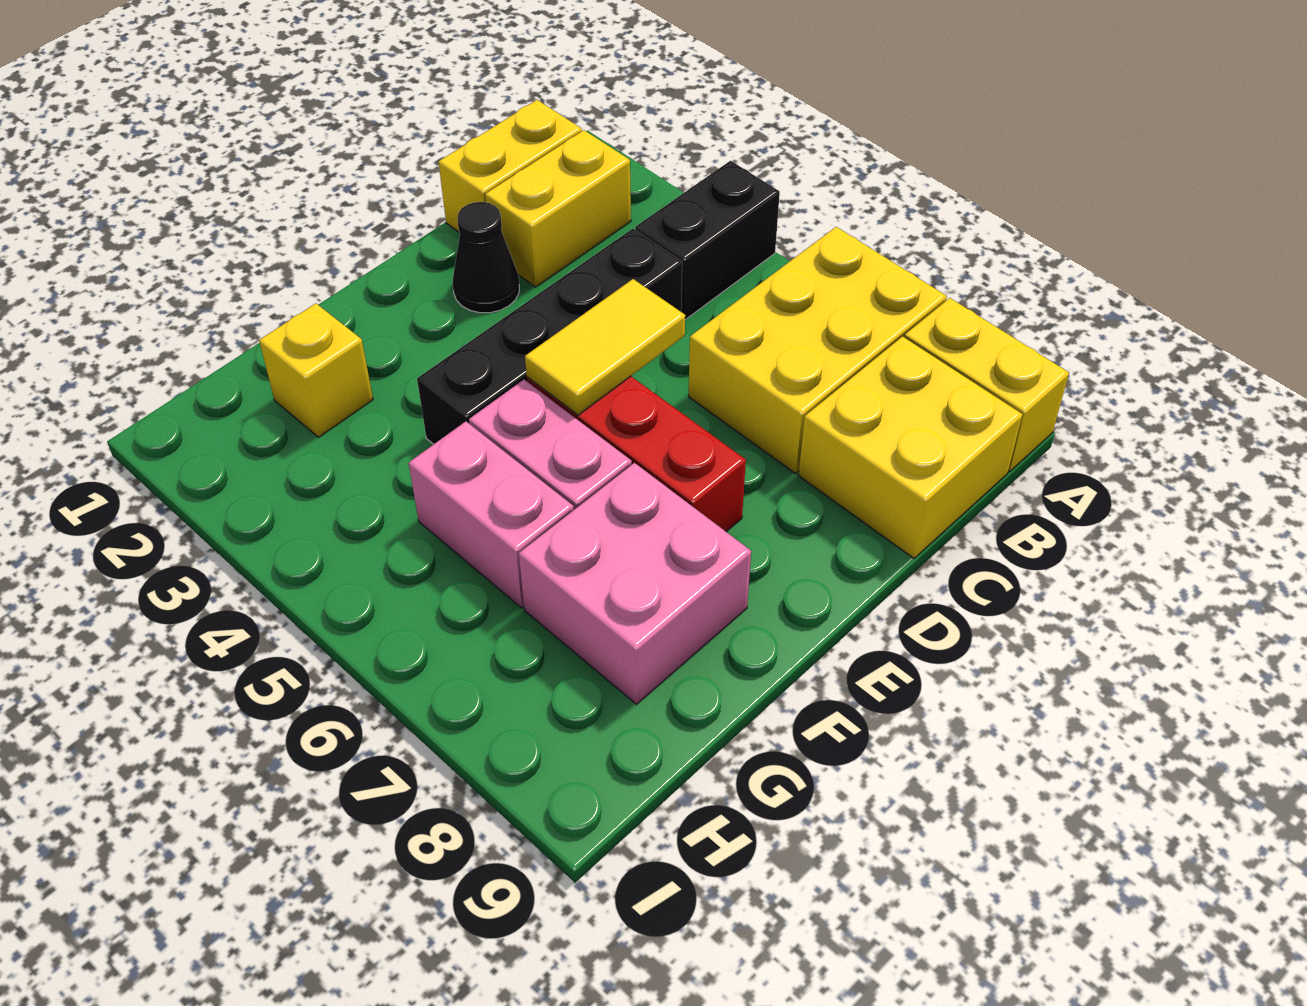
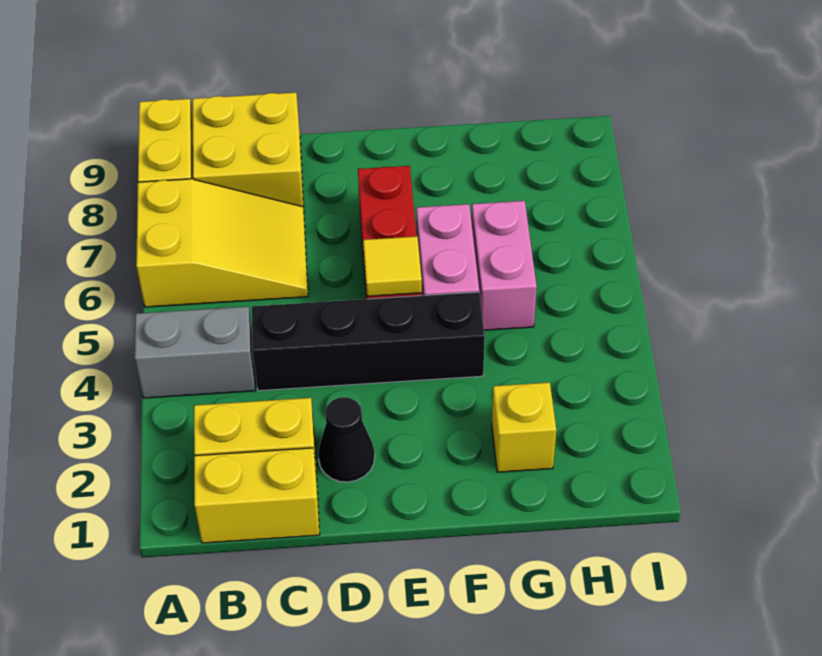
black brick A4:B4 level 1 -> grey brick A4:B4 level 1
yellow brick A6:C7 level 1 -> yellow slope A6:C7 level 1 top A
yellow tile D5:E5 level 2 -> yellow tile E5 level 2
pink brick F7:G8 level 1 -> none

